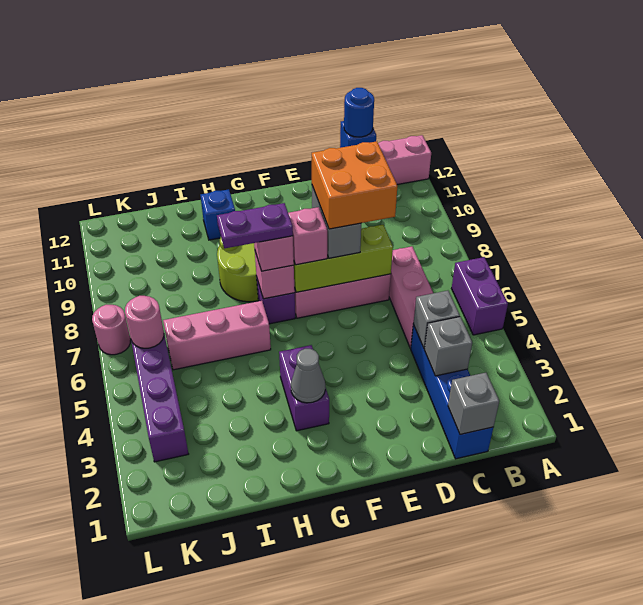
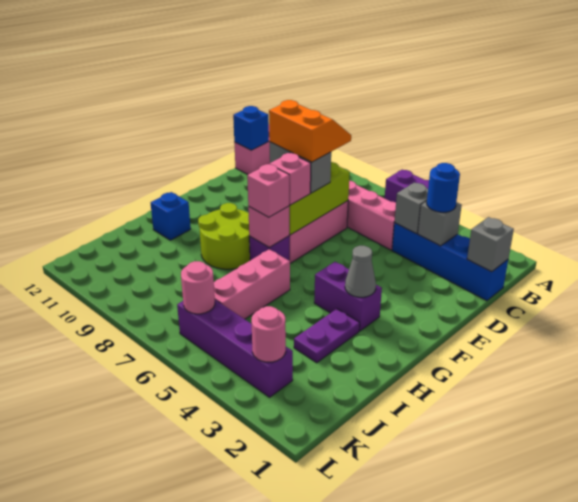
blue round brick C12 level 3 -> blue round brick C3 level 3
orange brick D7:E8 level 4 -> orange slope D7:E8 level 4 top E
purple plate G7:H7 level 4 -> purple plate H3:I3 level 1
pink round brick L7 level 1 -> pink round brick K3 level 2

